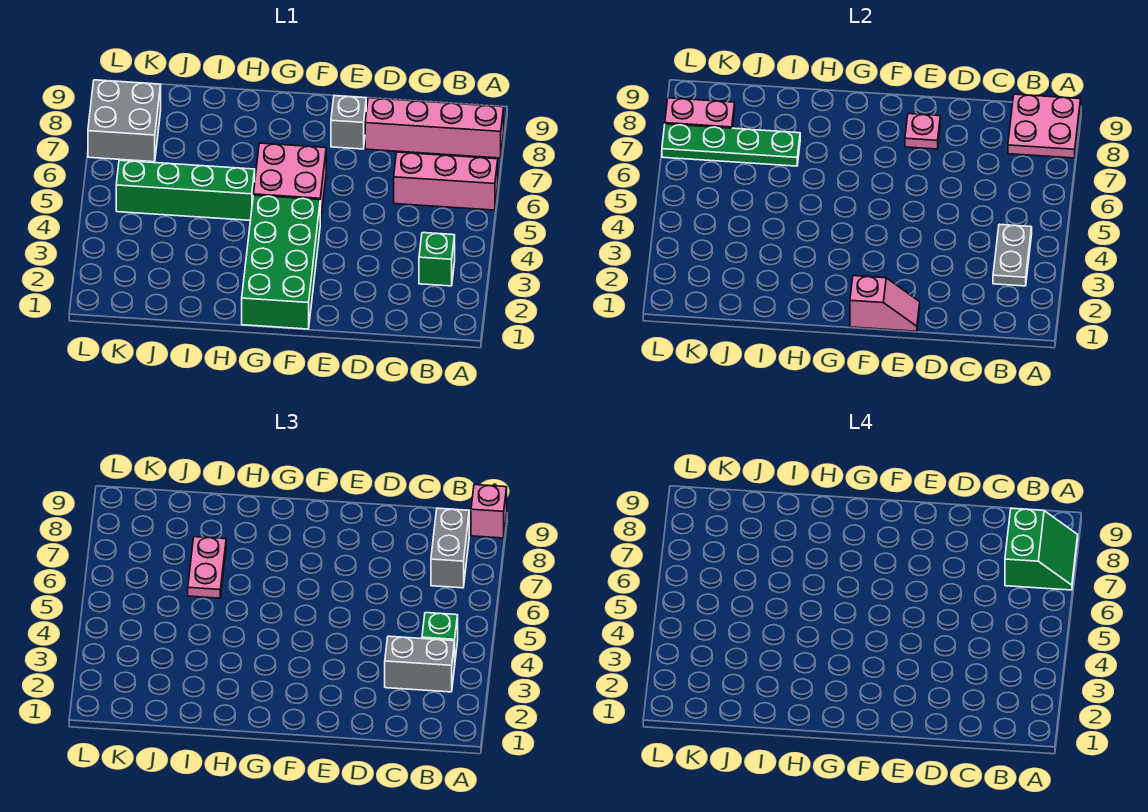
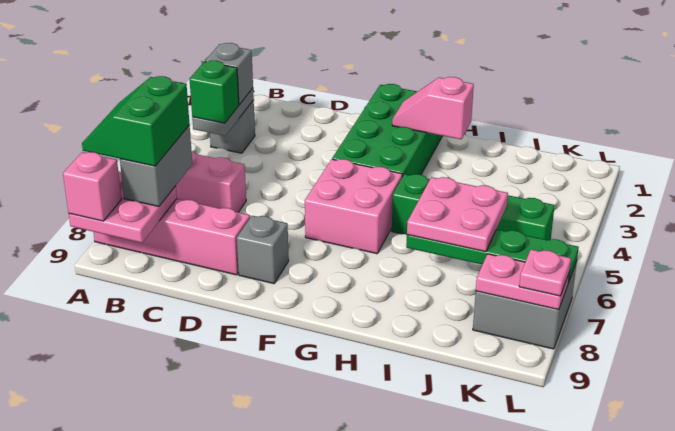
green brick B3 level 1 -> grey brick B3 level 1
grey brick B3:C3 level 3 -> grey brick B3 level 3
pink slope E1:F1 level 2 top F -> pink slope G2:H2 level 2 top H
pink plate E8 level 2 -> pink plate L8 level 3
pink plate I6:I7 level 3 -> pink plate I6:J7 level 3

